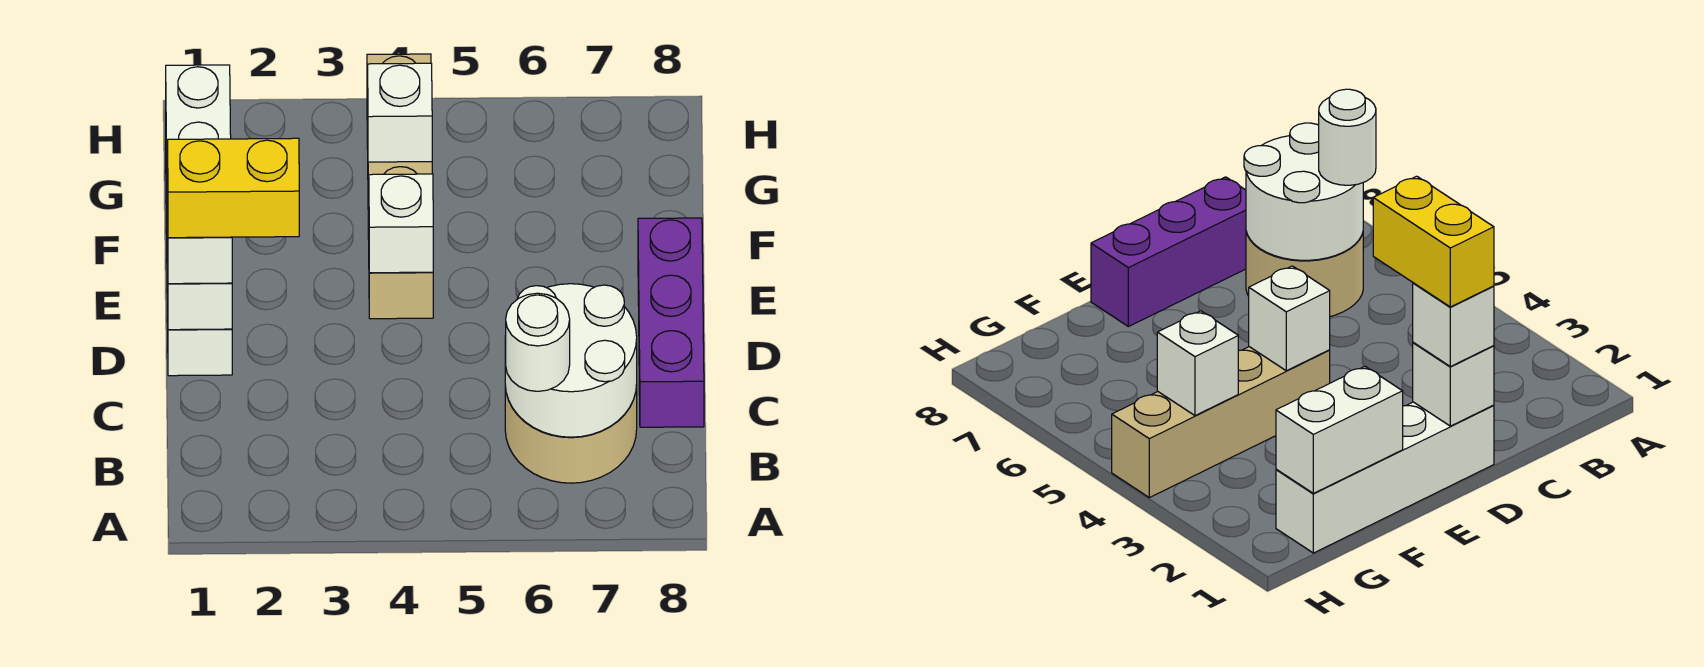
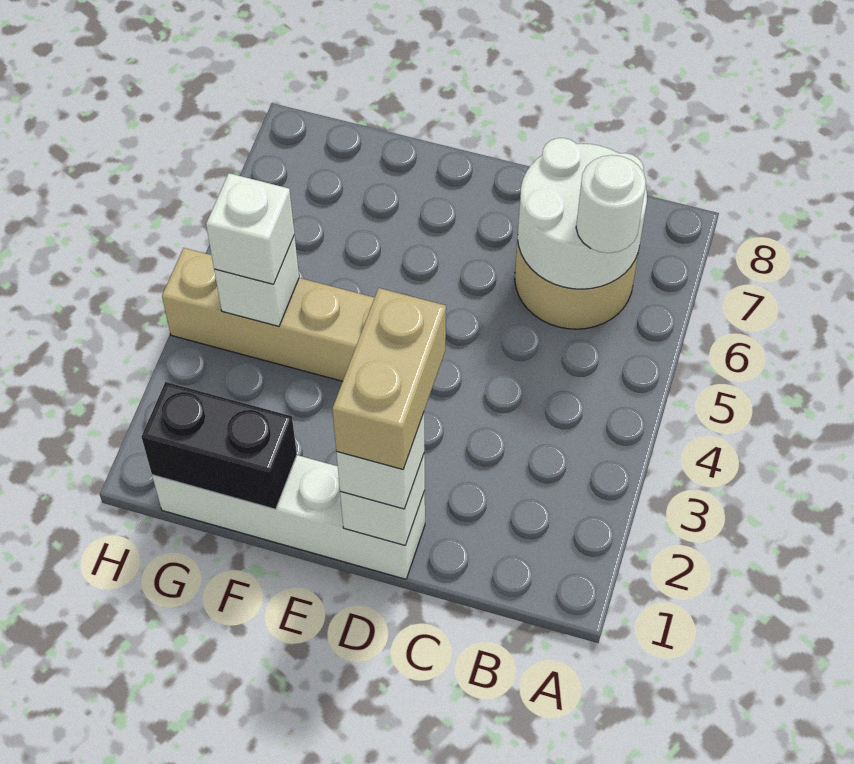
purple brick C8:E8 level 1 -> none
yellow brick D1:D2 level 4 -> tan brick D1:D2 level 4
white brick E4 level 2 -> white brick G4 level 3
white brick F1:G1 level 2 -> black brick F1:G1 level 2

